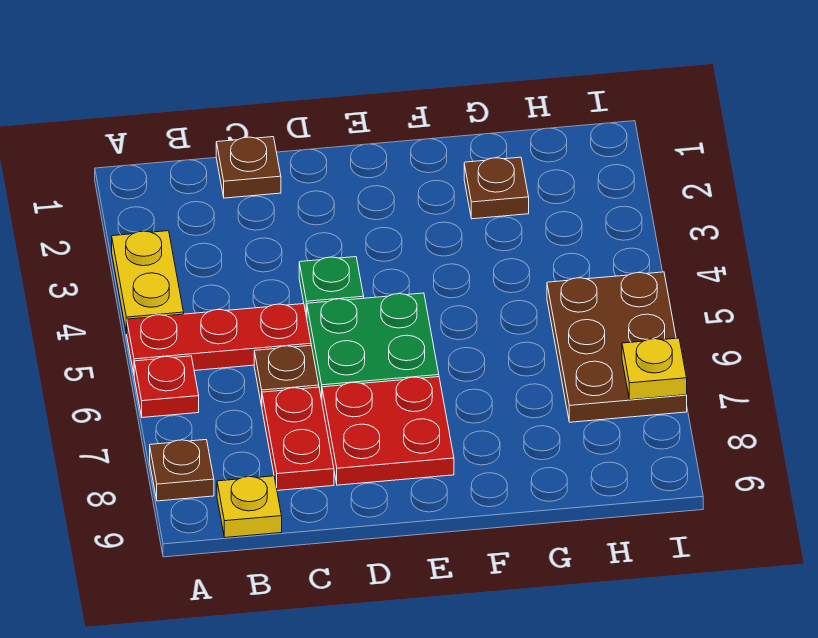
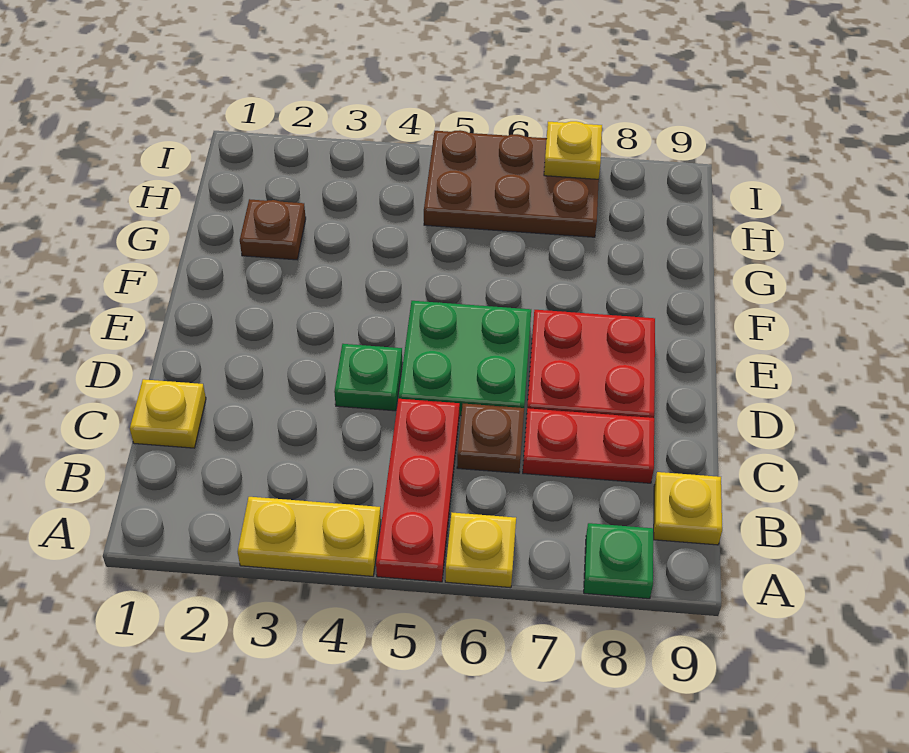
red plate A6 level 1 -> yellow plate A6 level 1
brown plate A8 level 1 -> green plate A8 level 1
brown plate C1 level 1 -> yellow plate C1 level 1

